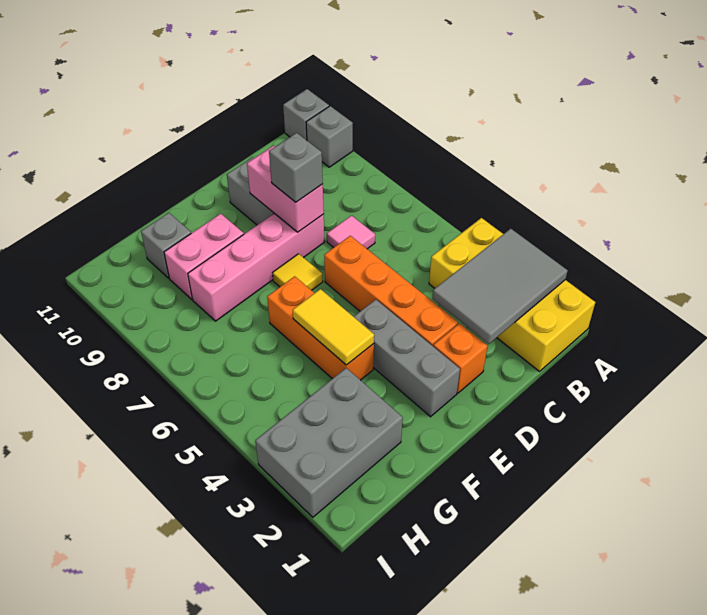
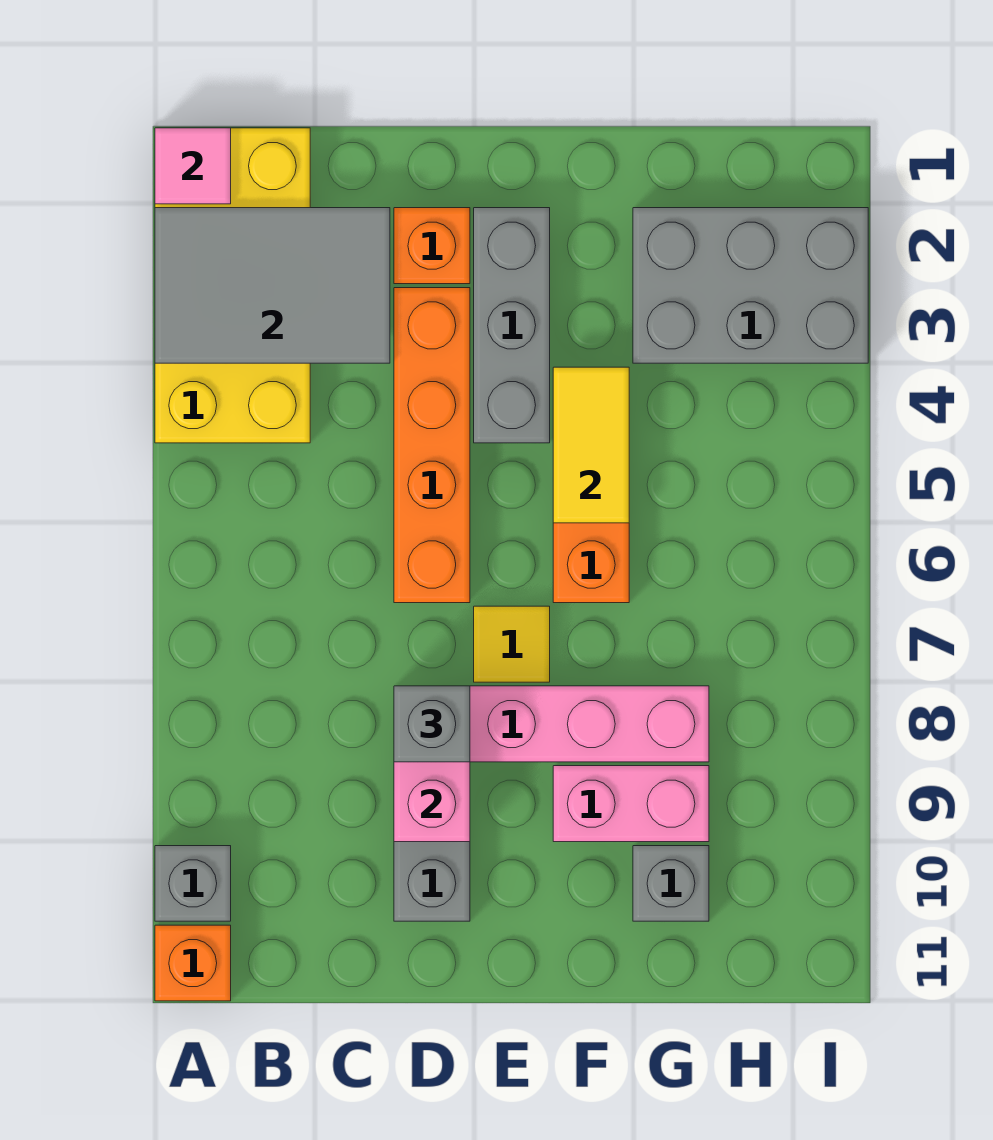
grey brick A11 level 1 -> orange brick A11 level 1
pink tile C7 level 1 -> pink tile A1 level 2

